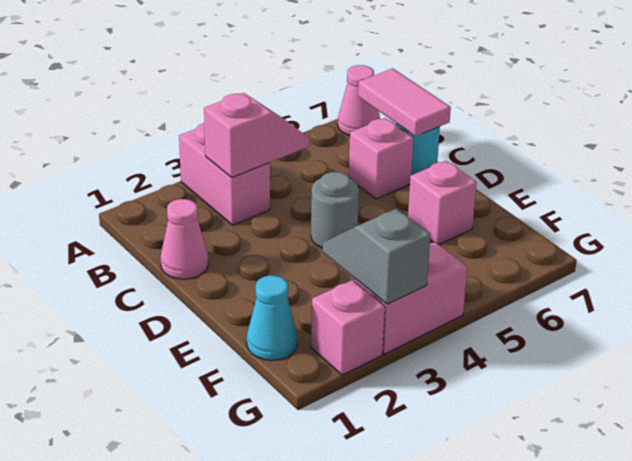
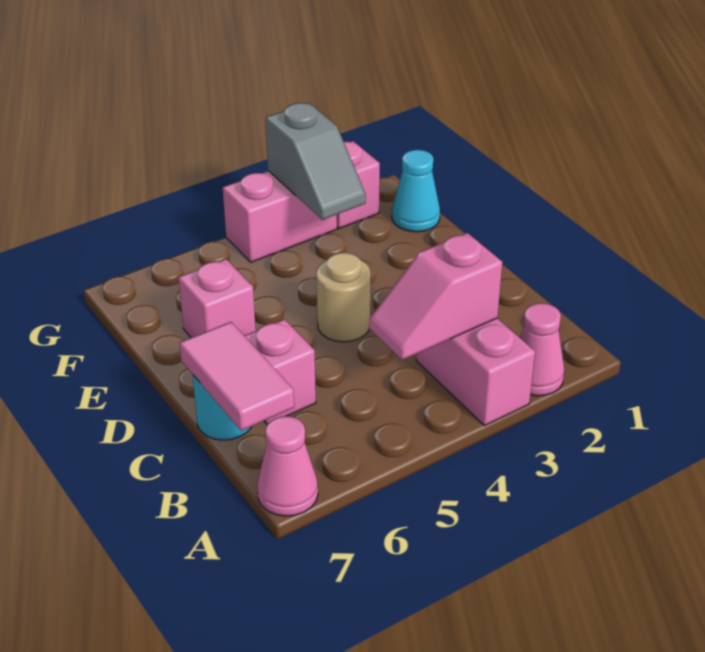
pink cone C1 level 1 -> pink cone A2 level 1
grey round brick D4 level 1 -> tan round brick D4 level 1

